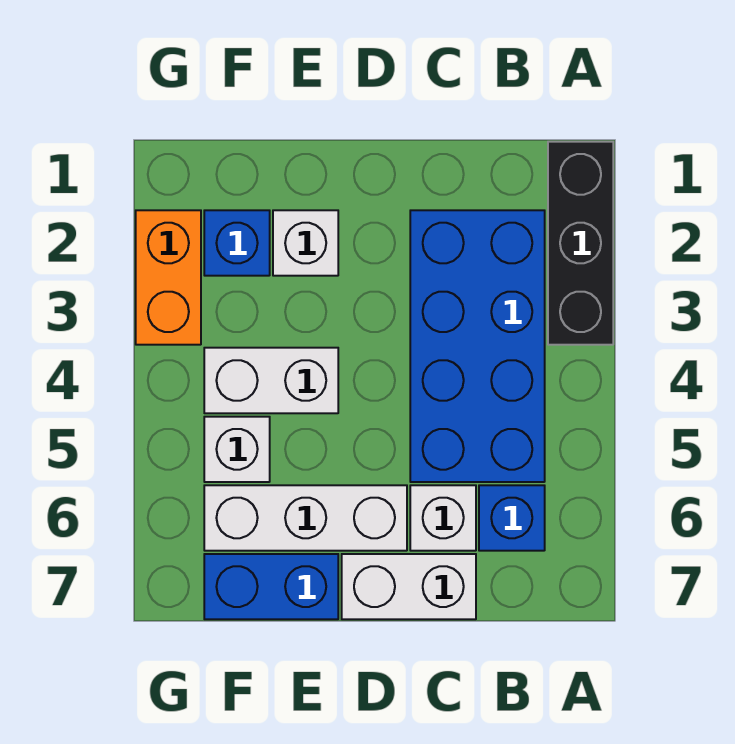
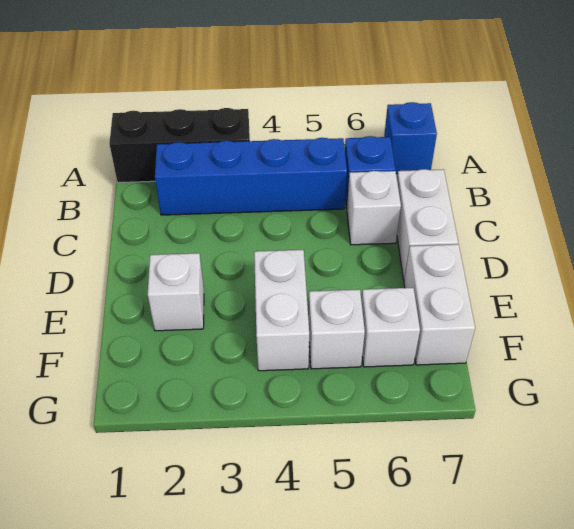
blue brick B2:C5 level 1 -> blue brick B2:B5 level 1
white brick D6:F6 level 1 -> white brick F6 level 1
blue brick E7:F7 level 1 -> white brick E7:F7 level 1
blue brick F2 level 1 -> blue brick A7 level 1
orange brick G2:G3 level 1 -> none

